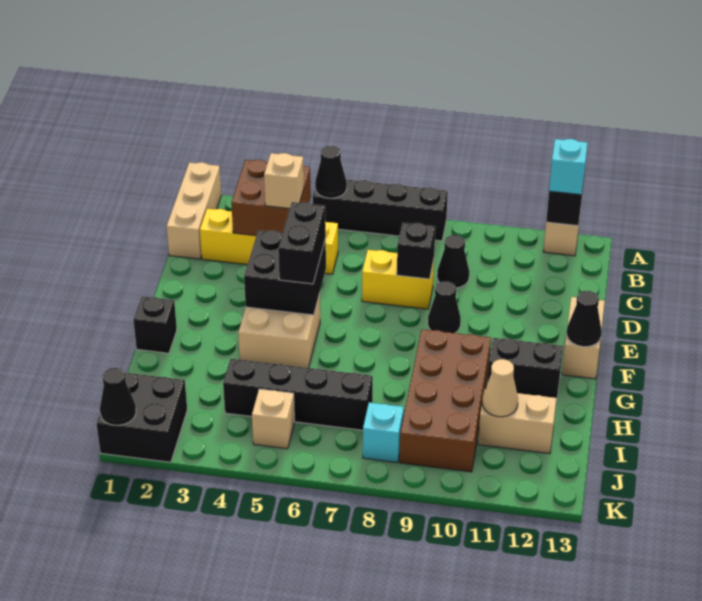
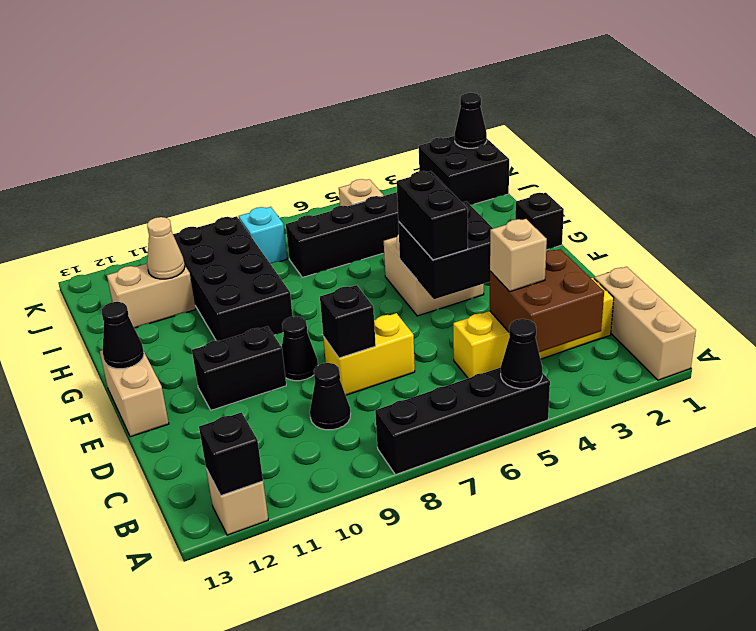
cyan brick A12 level 3 -> none
brown brick G9:J10 level 1 -> black brick G9:J10 level 1
black brick G11:G12 level 1 -> black brick E10:E11 level 1

